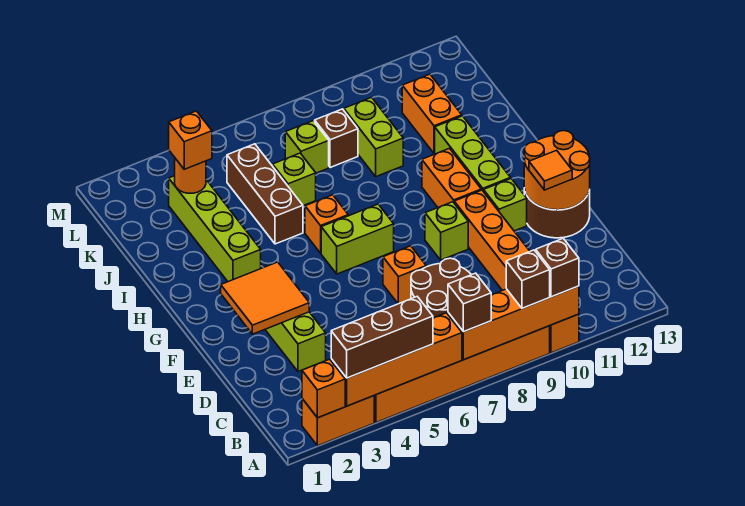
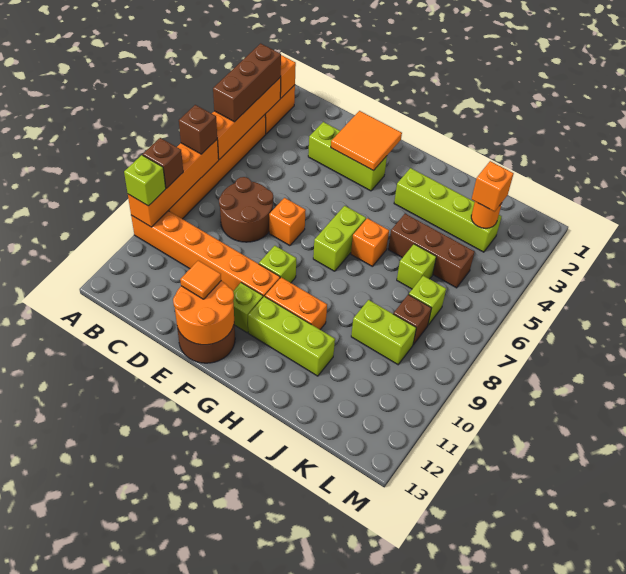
brown brick A10 level 3 -> lime brick A10 level 3
orange brick J11:K11 level 1 -> none

